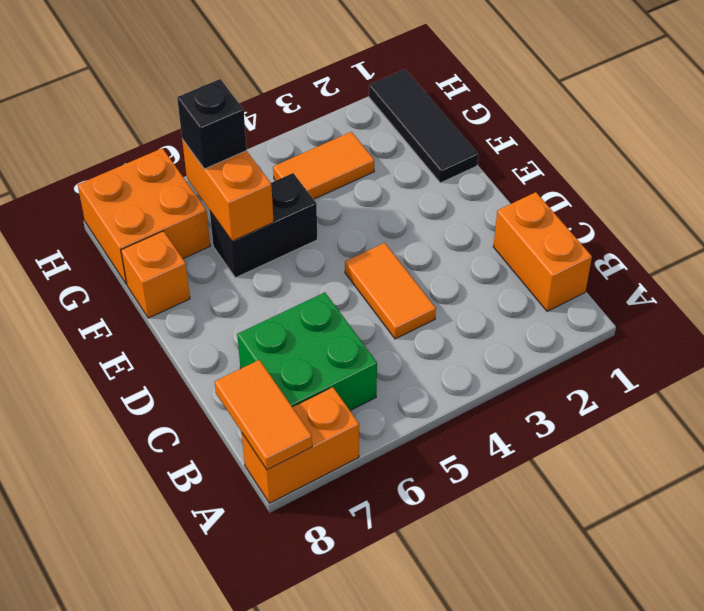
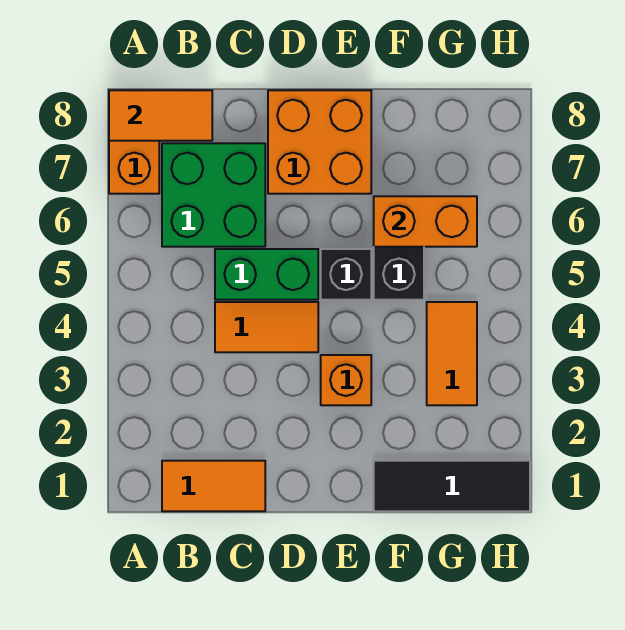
orange brick B1:C1 level 1 -> orange tile B1:C1 level 1
none -> green brick C5:D5 level 1
orange brick F8 level 1 -> orange brick E3 level 1
black brick G6 level 3 -> black brick E5 level 1
orange brick G7:H8 level 1 -> orange brick D7:E8 level 1

